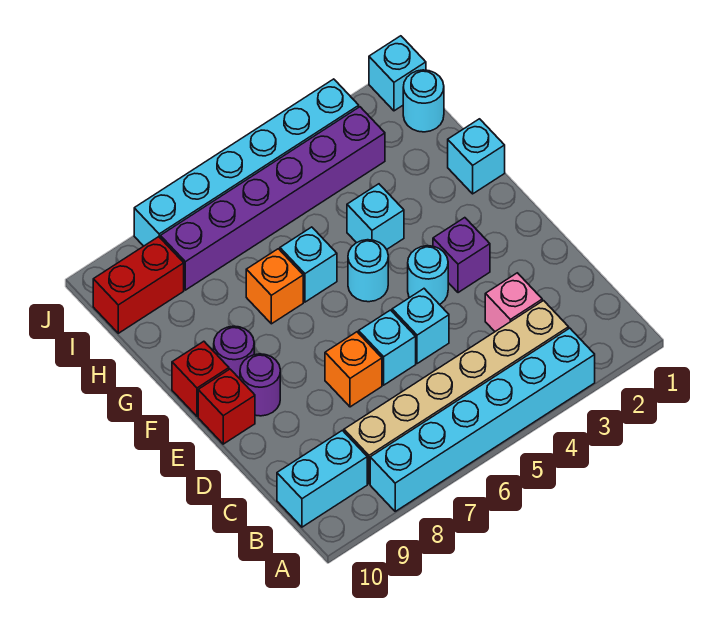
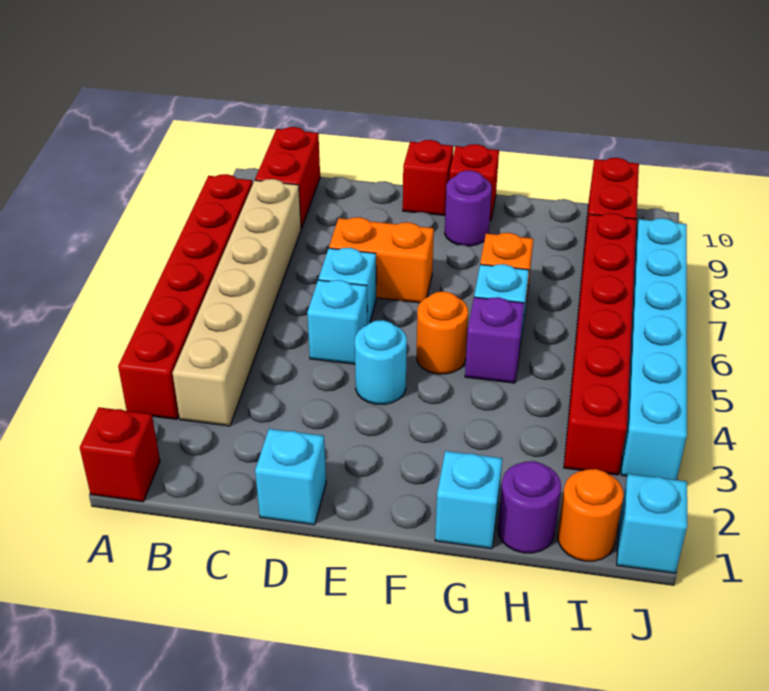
none -> red brick A1 level 1
cyan brick A3:A8 level 1 -> red brick A3:A8 level 1
cyan brick B9:B10 level 1 -> red brick B9:B10 level 1
pink brick C3 level 1 -> none
orange brick D7 level 1 -> orange brick D7:E7 level 1
purple brick E3 level 1 -> purple brick G5 level 1
purple round brick E9 level 1 -> purple round brick H1 level 1
cyan round brick F5 level 1 -> orange round brick F5 level 1
cyan brick G4 level 1 -> cyan brick D1 level 1
cyan round brick I1 level 1 -> orange round brick I1 level 1
purple brick I3:I8 level 1 -> red brick I3:I8 level 1

